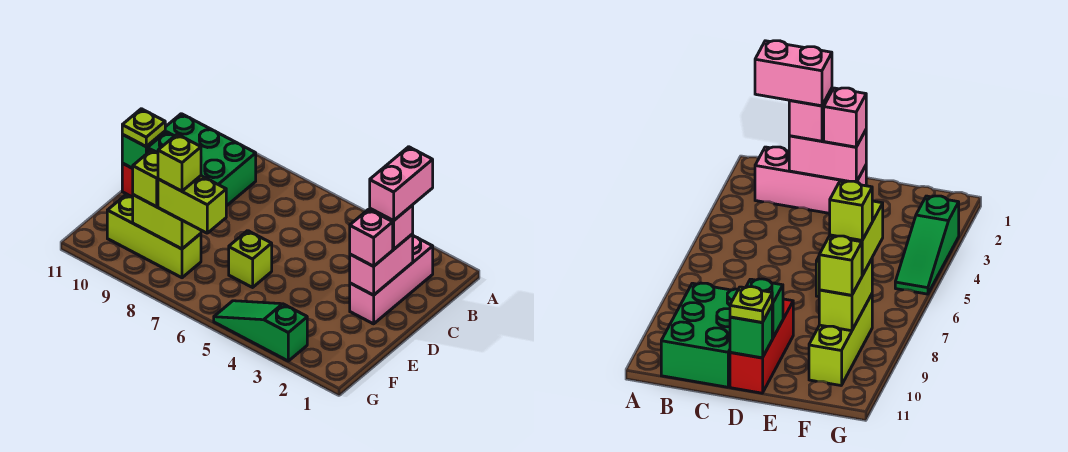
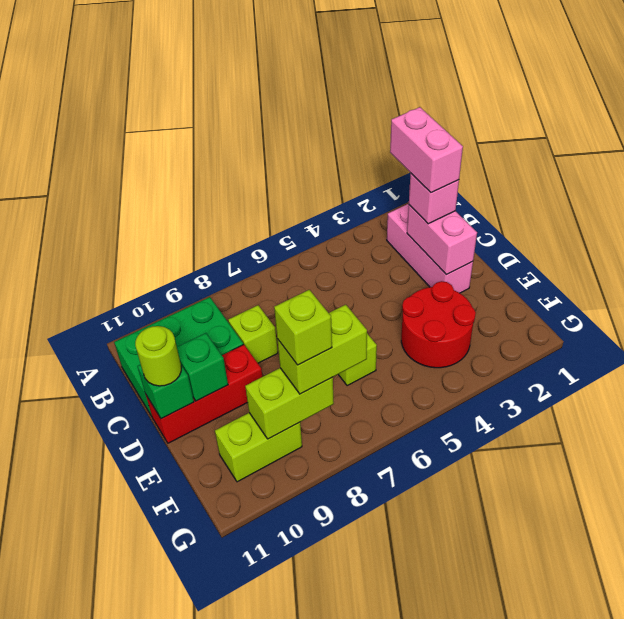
pink brick D2 level 3 -> none
lime plate D11 level 3 -> lime round brick D11 level 3
none -> red round brick E3:F4 level 1
lime brick F8:F10 level 1 -> lime brick F9:F10 level 1
lime brick F9 level 3 -> lime brick C8 level 1
green slope G3:G5 level 1 top 3 -> none

